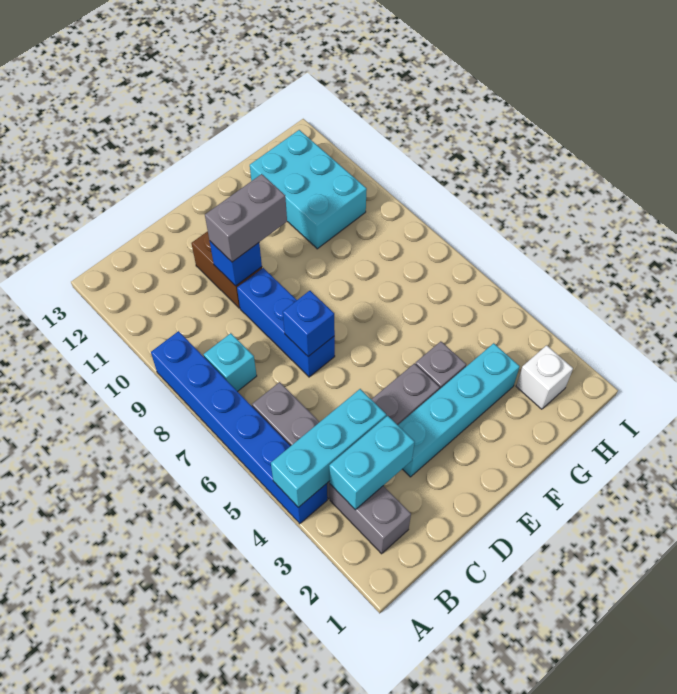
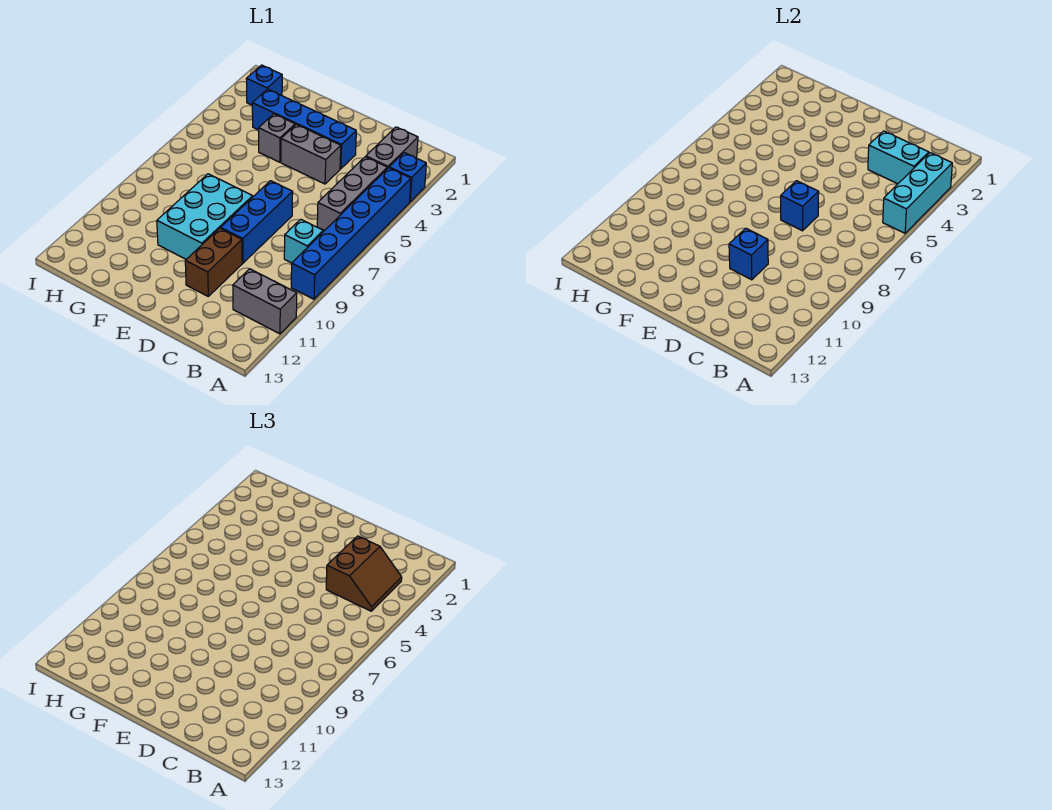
none -> blue brick A3 level 1
cyan brick A4:C4 level 2 -> cyan brick A3:A5 level 2
none -> brown slope B3:C4 level 3 top C
cyan brick D3:G3 level 1 -> blue brick D3:G3 level 1
grey brick D10:E10 level 3 -> grey brick A11:B11 level 1
cyan brick G10:H12 level 1 -> cyan brick E8:F10 level 1
white brick H2 level 1 -> blue brick H2 level 1

